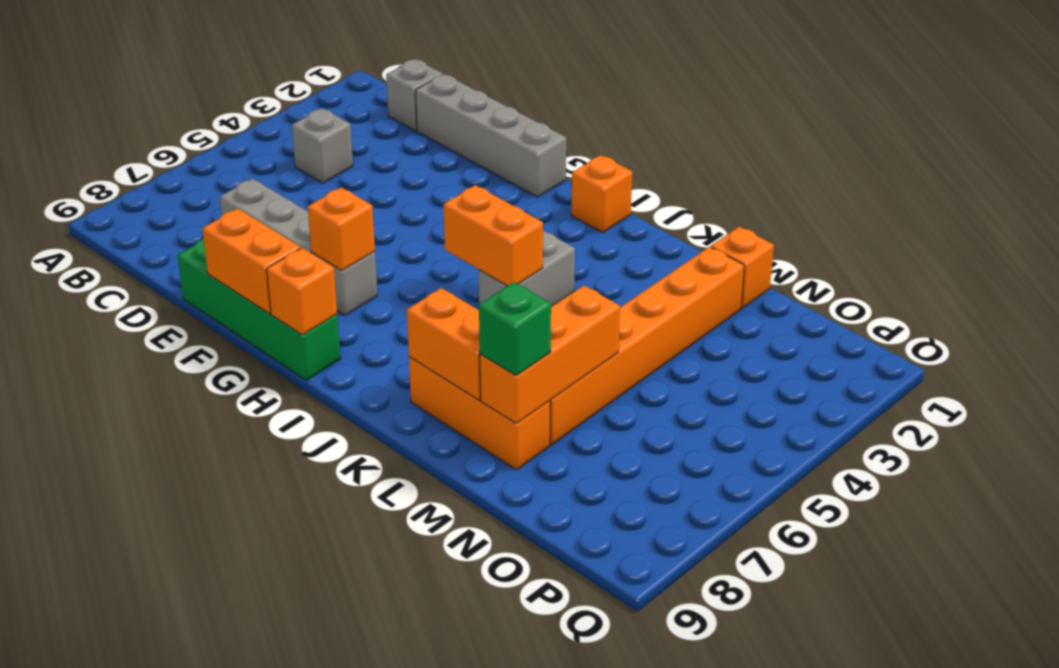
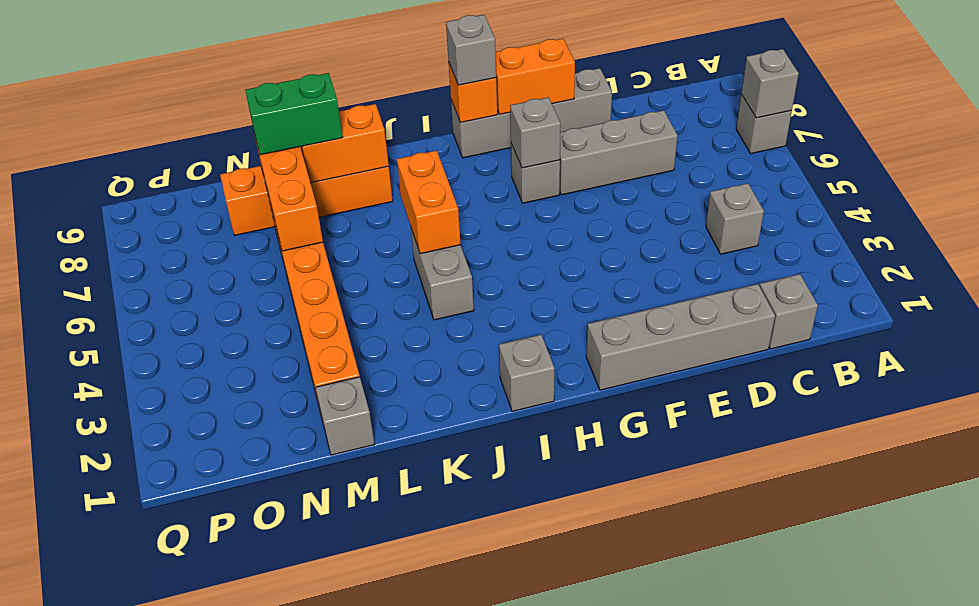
none -> grey brick A7 level 1
none -> grey brick A7 level 2
green brick E9:H9 level 1 -> grey brick E9:H9 level 1
orange brick G7 level 2 -> grey brick G7 level 2
none -> grey brick H9 level 3
orange brick I1 level 1 -> grey brick I1 level 1
orange brick I5:J5 level 2 -> orange brick J5:J6 level 2
orange brick K8:M8 level 1 -> orange brick K8:N8 level 1
orange brick M1 level 1 -> grey brick M1 level 1
green brick M8 level 3 -> green brick L8:M8 level 3

